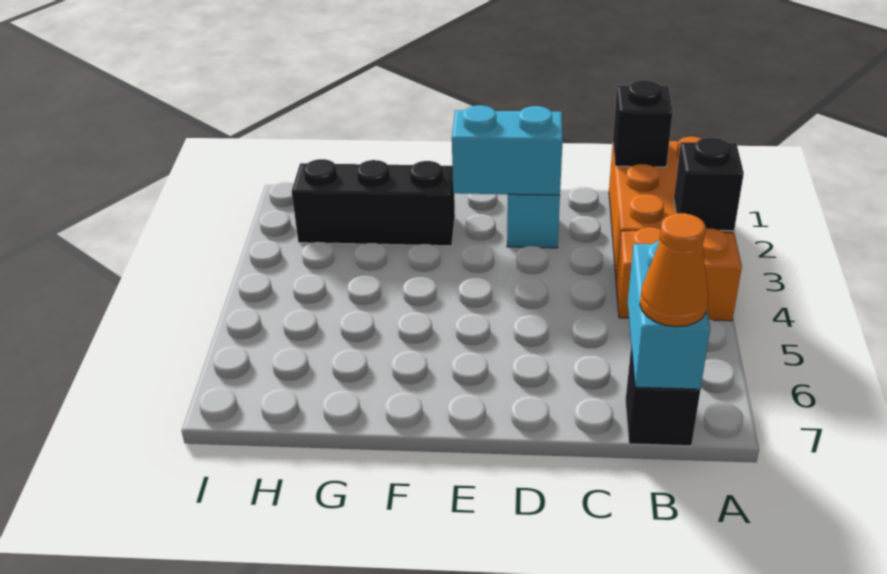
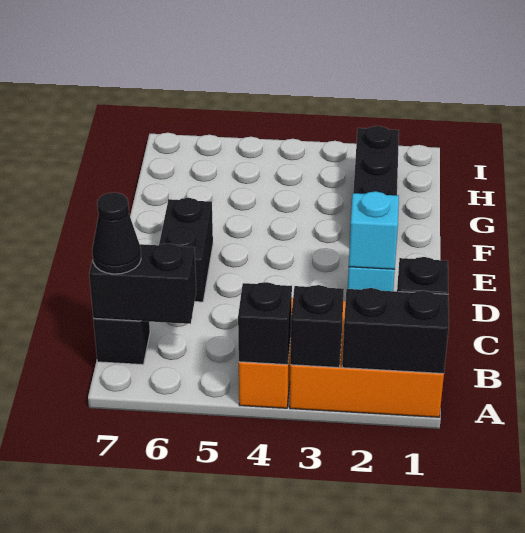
none -> black brick A1:A2 level 2
none -> black brick A4 level 2
cyan brick B6:B7 level 2 -> black brick B6:B7 level 2
orange cone B7 level 3 -> black cone B7 level 3
cyan brick D2:E2 level 2 -> cyan brick D2 level 2
none -> black brick D6:E6 level 1

